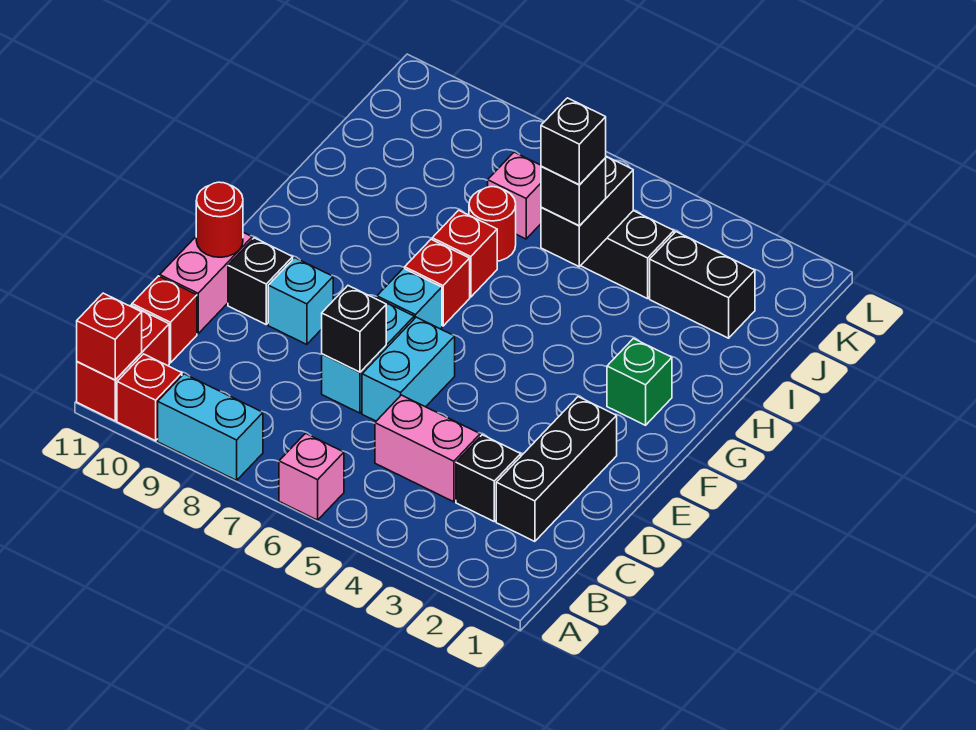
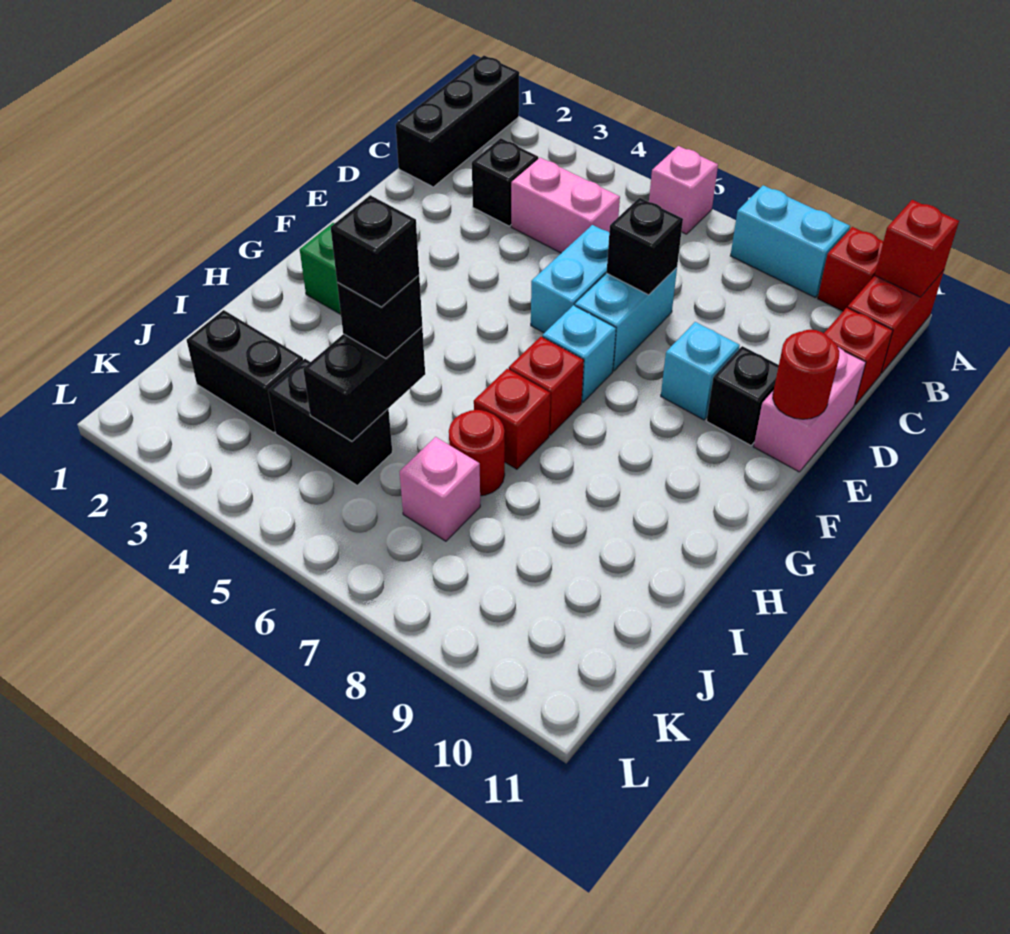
black brick C2:E2 level 1 -> black brick A1:C1 level 1

